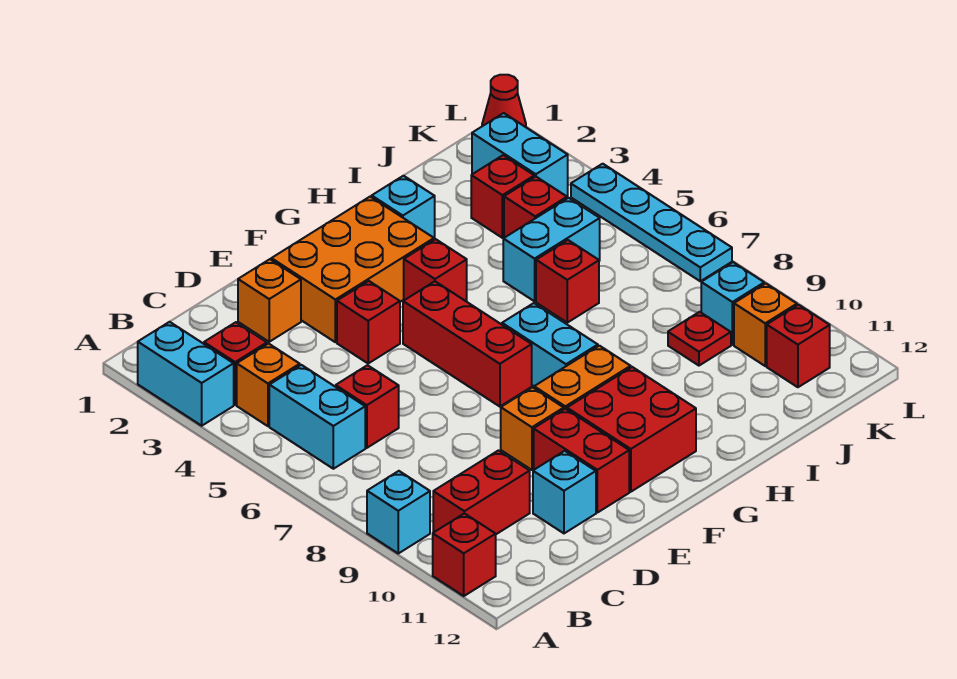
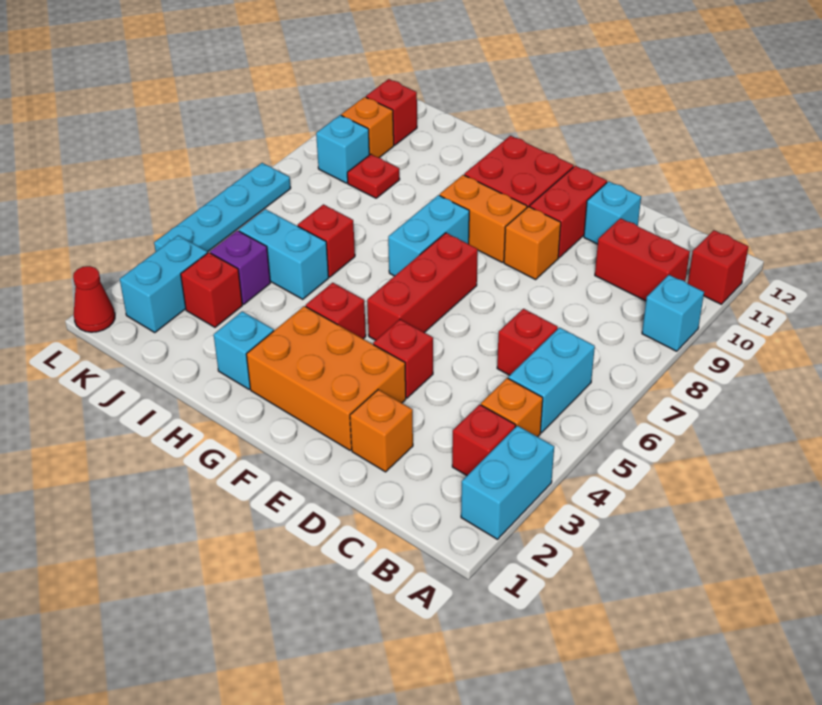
red brick J4 level 1 -> purple brick J4 level 1

